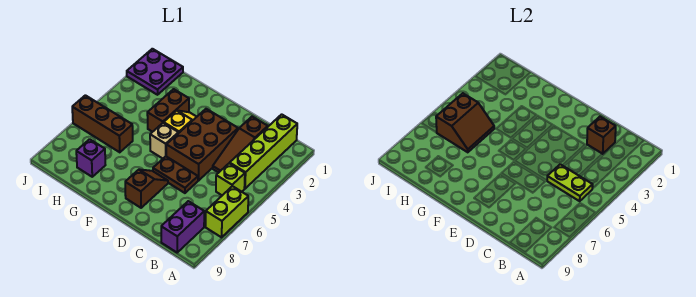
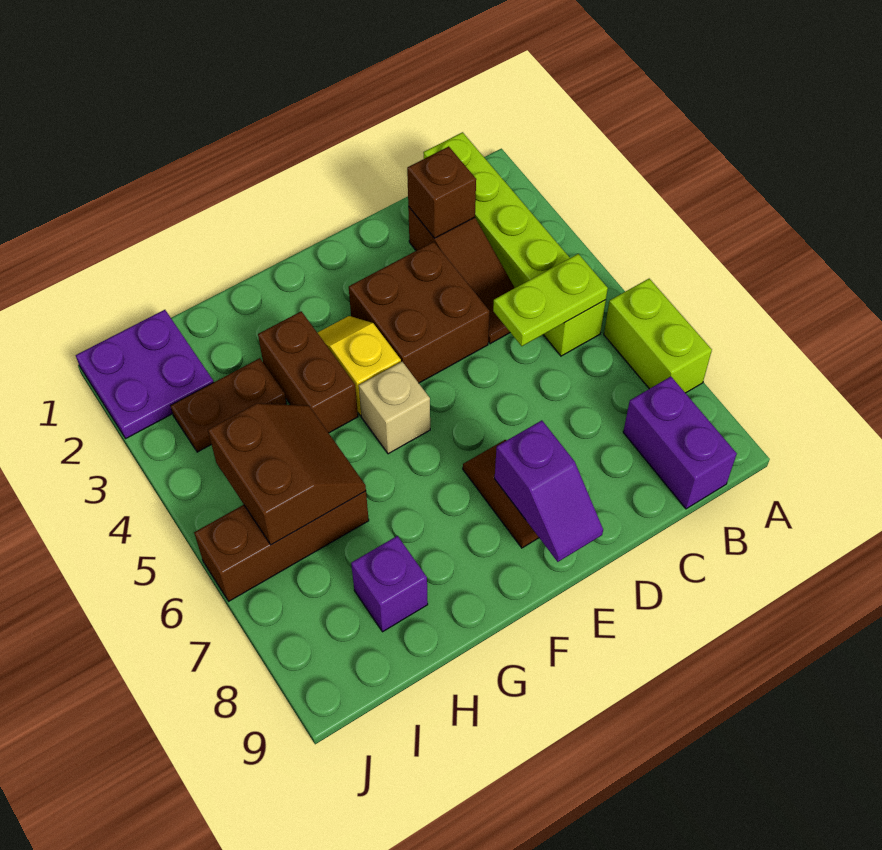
brown brick D3:E5 level 1 -> brown brick D3:E4 level 1
brown plate D6:E6 level 1 -> brown plate H3:I3 level 1
none -> purple slope E8:E9 level 2 top 8

